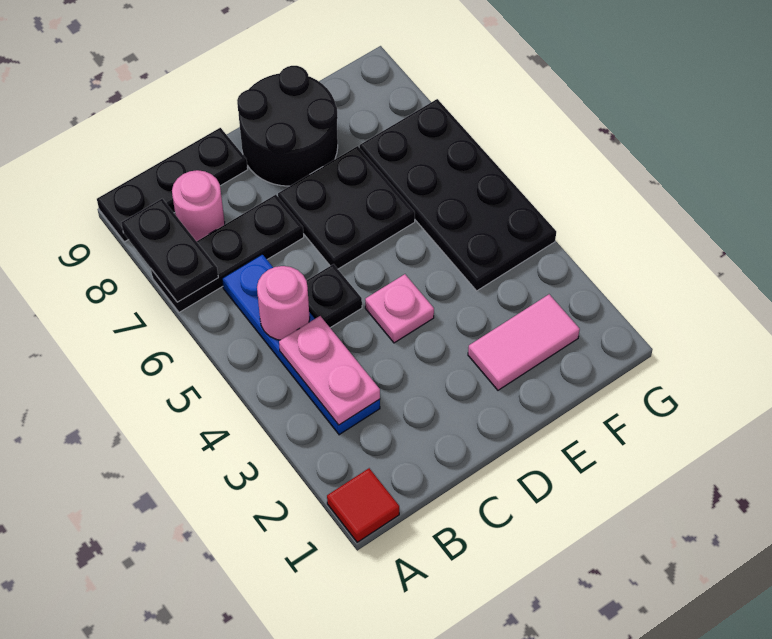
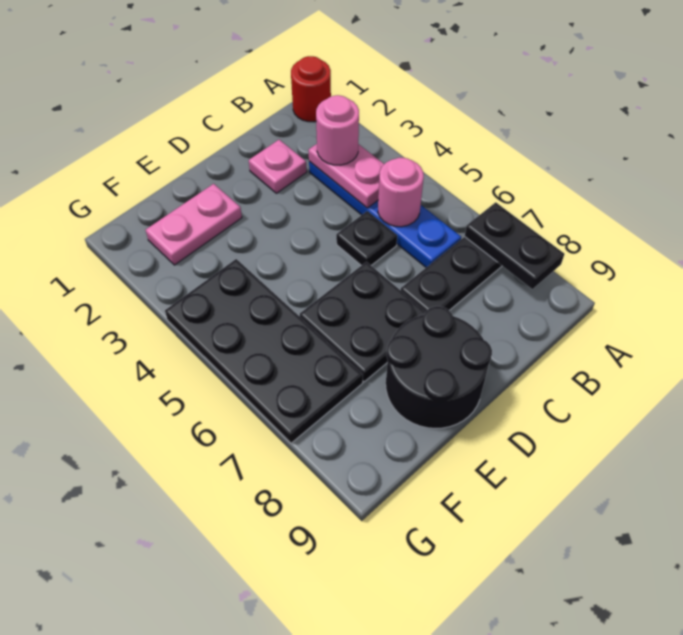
red tile A1 level 1 -> red round brick A1 level 1
black plate A9:C9 level 1 -> none
pink round brick B8 level 1 -> pink round brick B3 level 3
pink plate D4 level 1 -> pink plate C2 level 1
pink tile E2:F2 level 1 -> pink plate E2:F2 level 1

